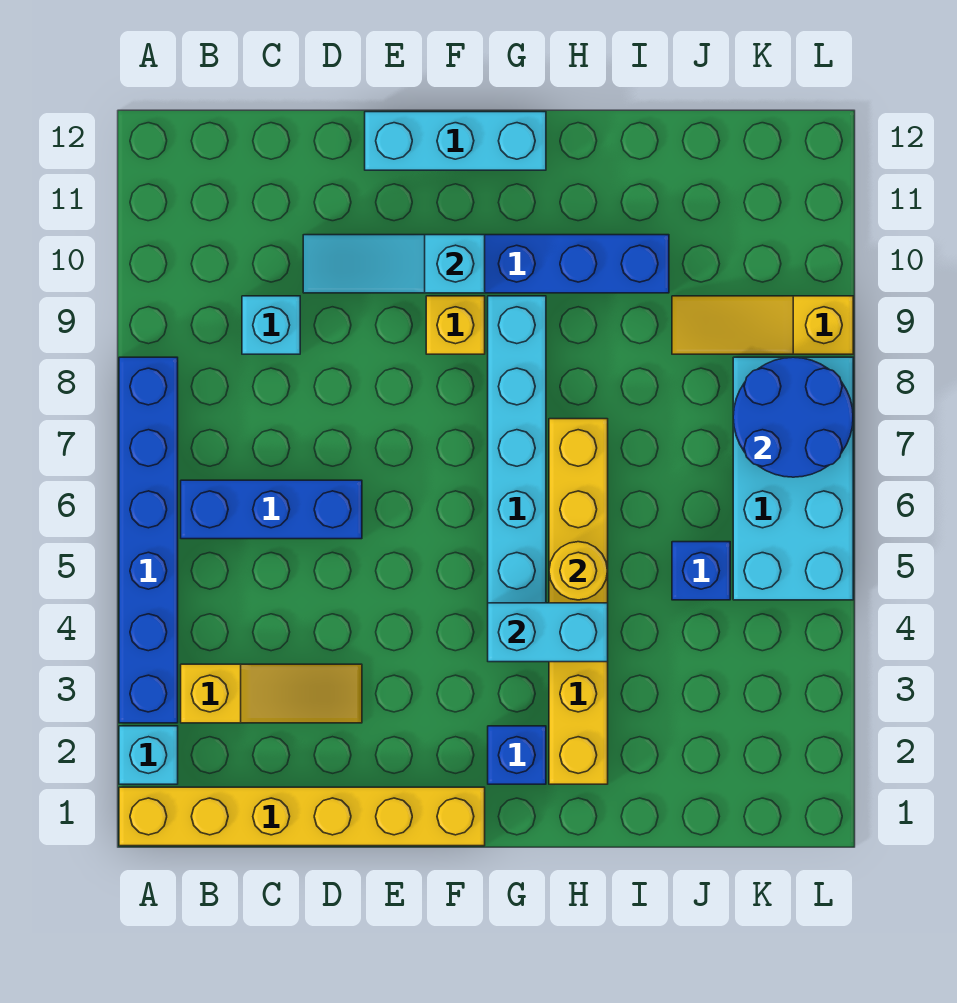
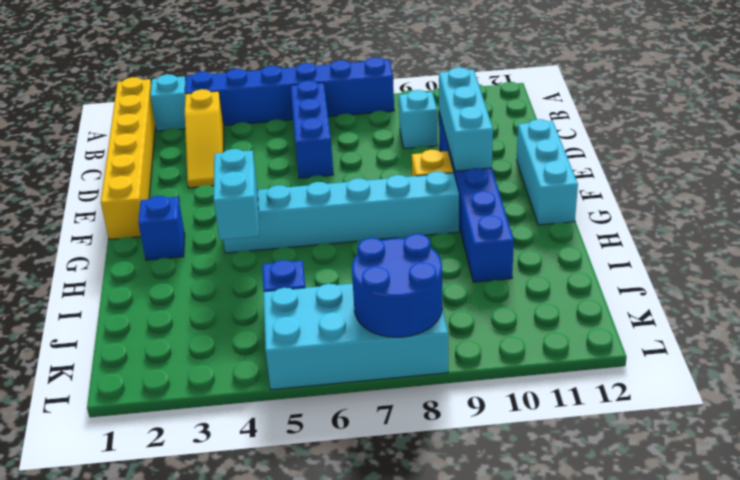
cyan slope D10:F10 level 2 top F -> cyan brick D10:F10 level 2
yellow brick H2:H7 level 1 -> none
yellow round brick H5 level 2 -> none
yellow slope J9:L9 level 1 top L -> none

